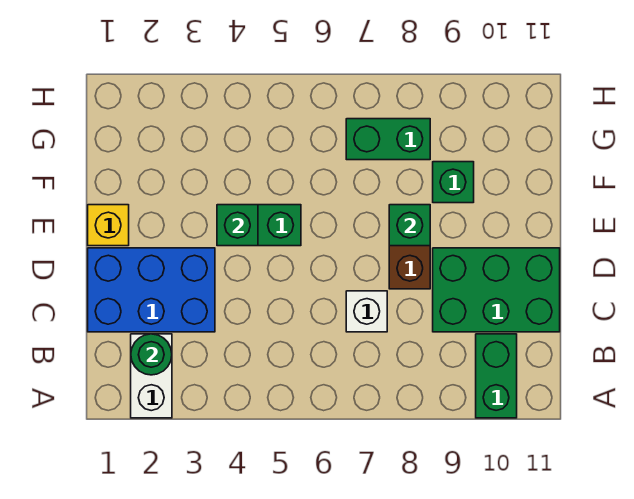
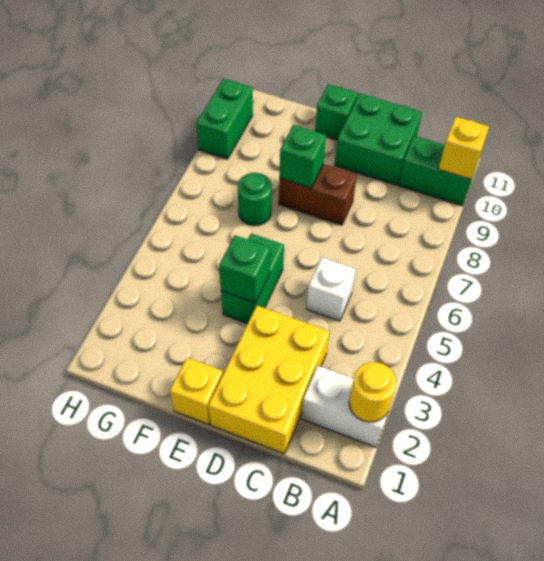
none -> yellow round brick A2 level 2
none -> yellow brick A10 level 2
green round brick B2 level 2 -> green round brick F7 level 1
blue brick C1:D3 level 1 -> yellow brick C1:D3 level 1
white brick C7 level 1 -> white brick C5 level 1
green brick C9:D11 level 1 -> green brick C10:D11 level 1
green brick F9 level 1 -> green brick E11 level 1
green brick G7:G8 level 1 -> green brick H9:H10 level 1

